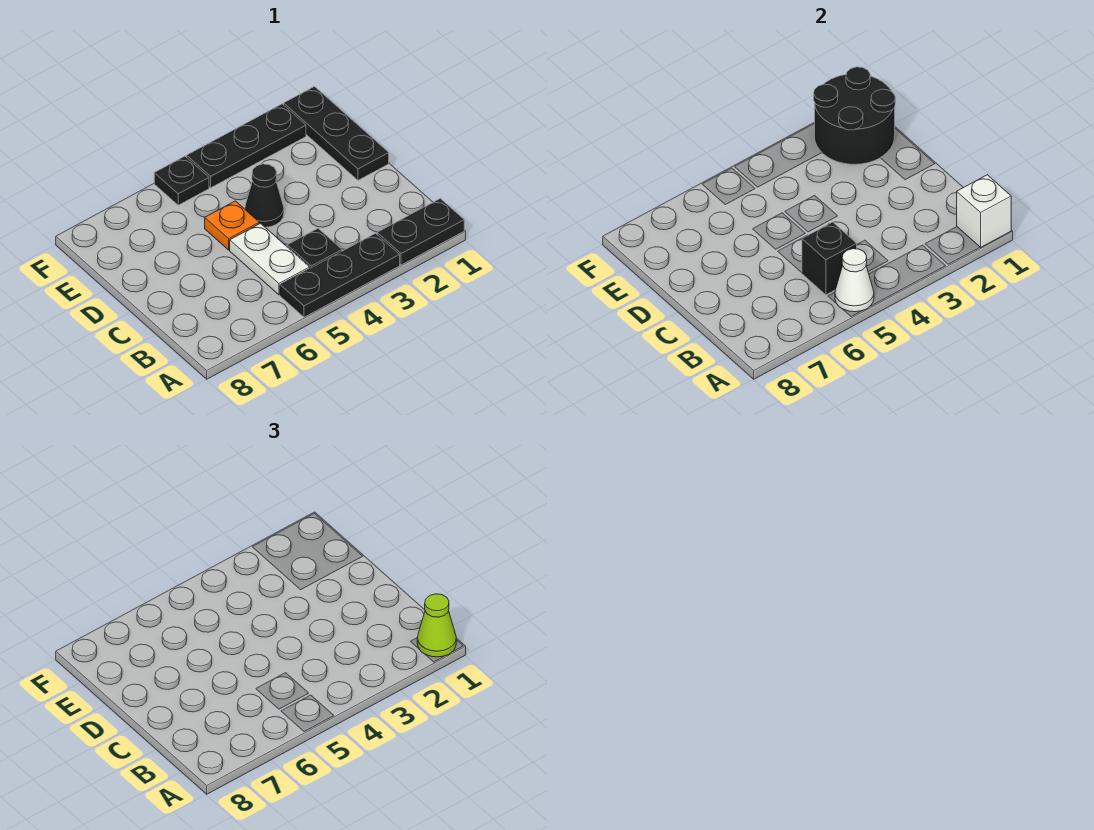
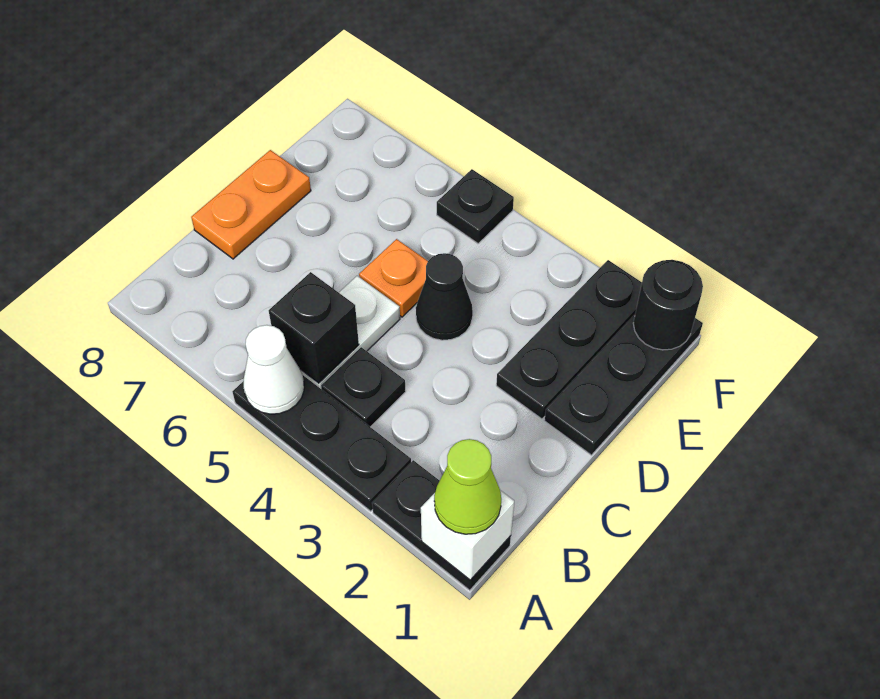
none -> orange plate C8:D8 level 1
black round brick E1:F2 level 2 -> black round brick F1 level 2
black plate F2:F4 level 1 -> black plate D2:F2 level 1

